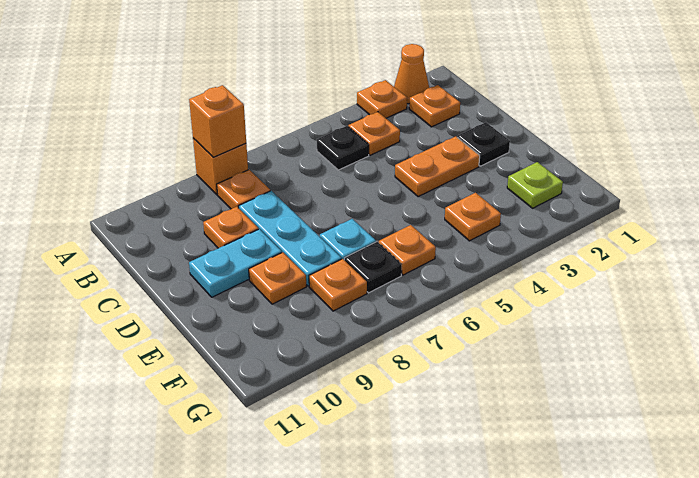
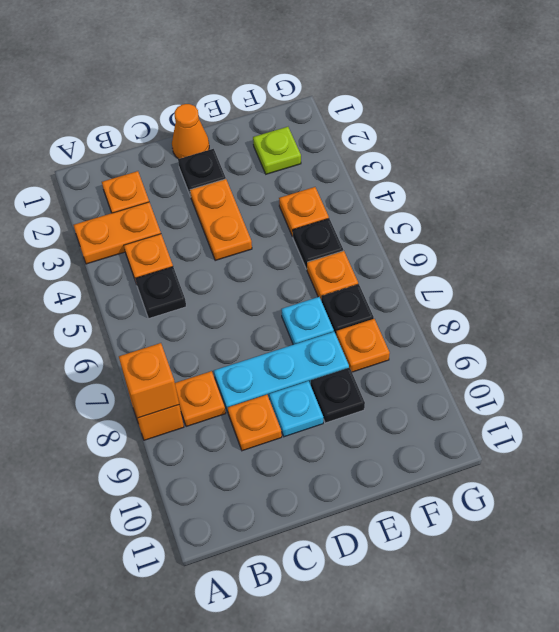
orange cone A2 level 1 -> orange cone D1 level 1
orange plate A3 level 1 -> orange plate A3:B3 level 1
cyan plate D9:D10 level 1 -> cyan plate D9 level 1
orange plate E9 level 1 -> black plate E9 level 1
none -> black plate F5 level 1

